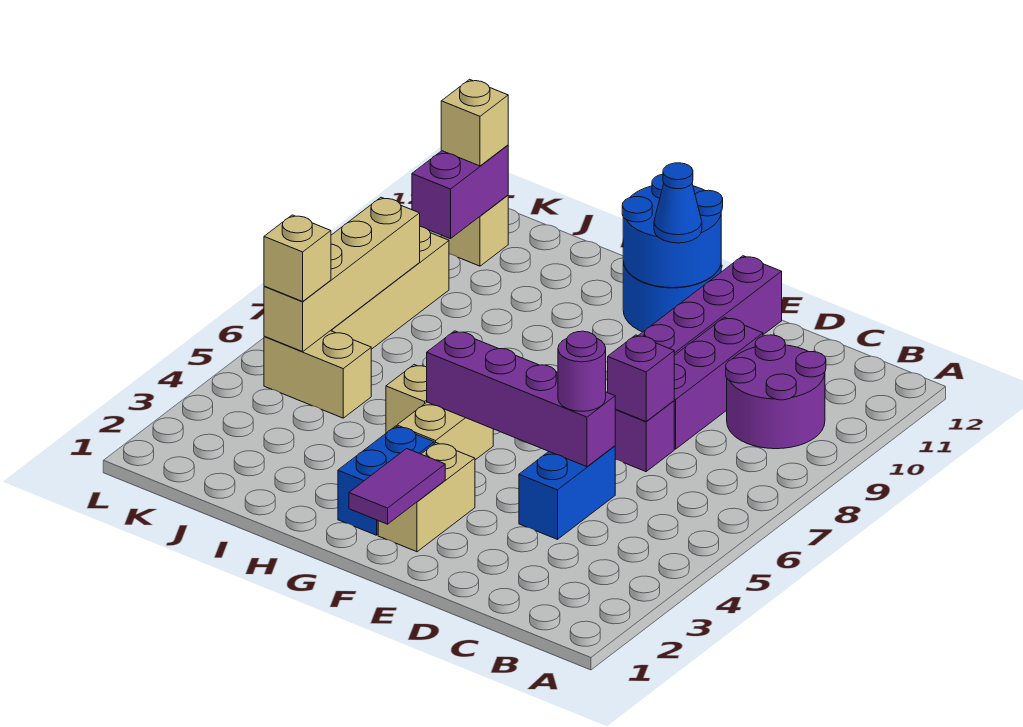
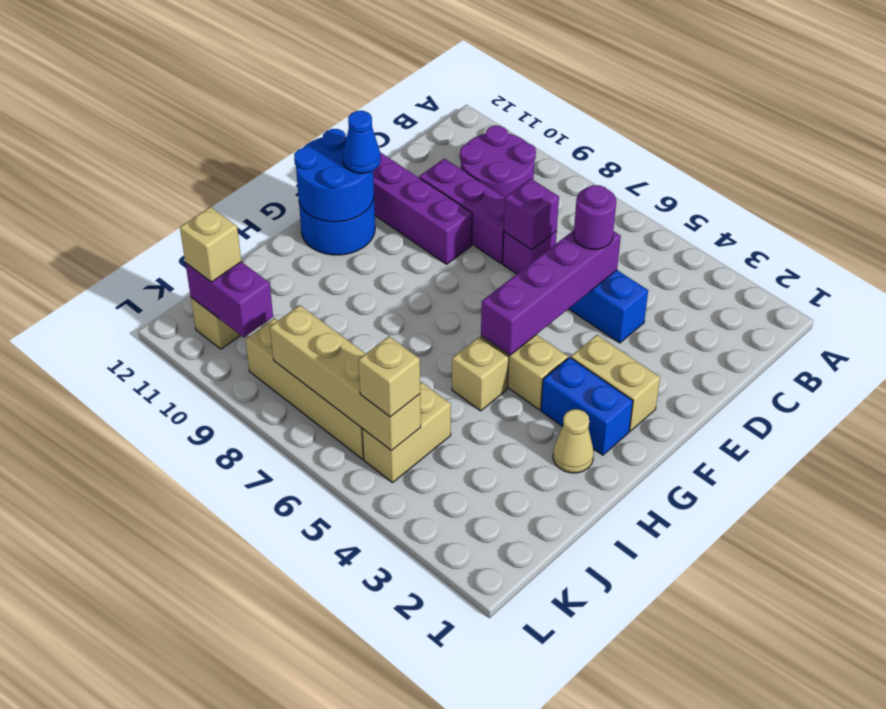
purple tile F1:F2 level 2 -> none
none -> tan cone H2 level 1

